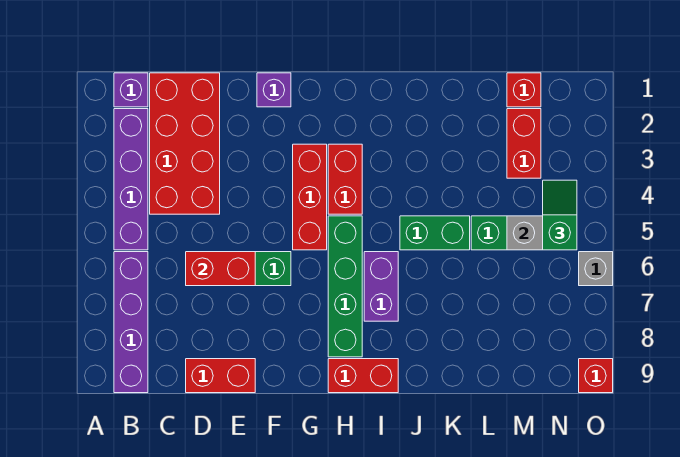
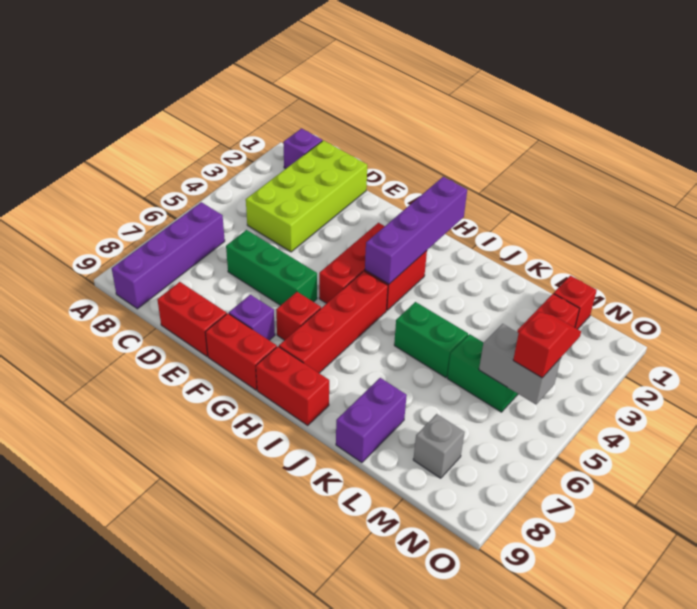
purple brick B2:B5 level 1 -> purple brick H1:H4 level 2
red brick C1:D4 level 1 -> lime brick C1:D4 level 1
red brick D6:E6 level 2 -> red brick F9:G9 level 1
purple brick F1 level 1 -> purple brick F8 level 1
green brick H5:H8 level 1 -> red brick H5:H8 level 1
purple brick I6:I7 level 1 -> purple brick K8:K9 level 1
green slope N4:N5 level 3 top 5 -> red slope N4:N5 level 3 top 5
grey brick O6 level 1 -> grey brick M8 level 1
red brick O9 level 1 -> red brick G7 level 1

